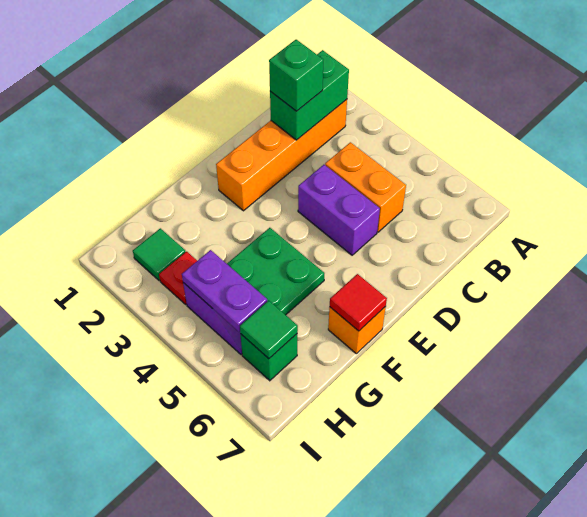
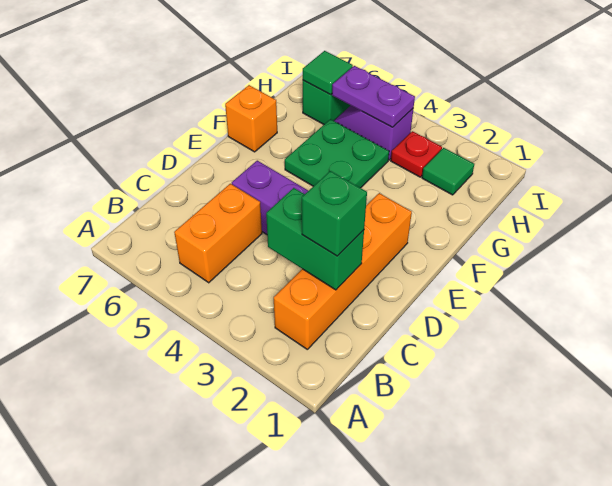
green brick B2:C2 level 2 -> green brick C2:C3 level 2
orange brick C4:C5 level 1 -> orange brick B5:C5 level 1
red tile F7 level 2 -> none

